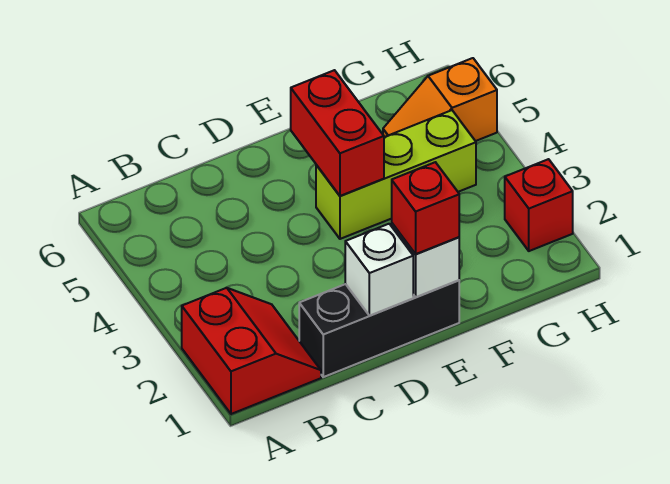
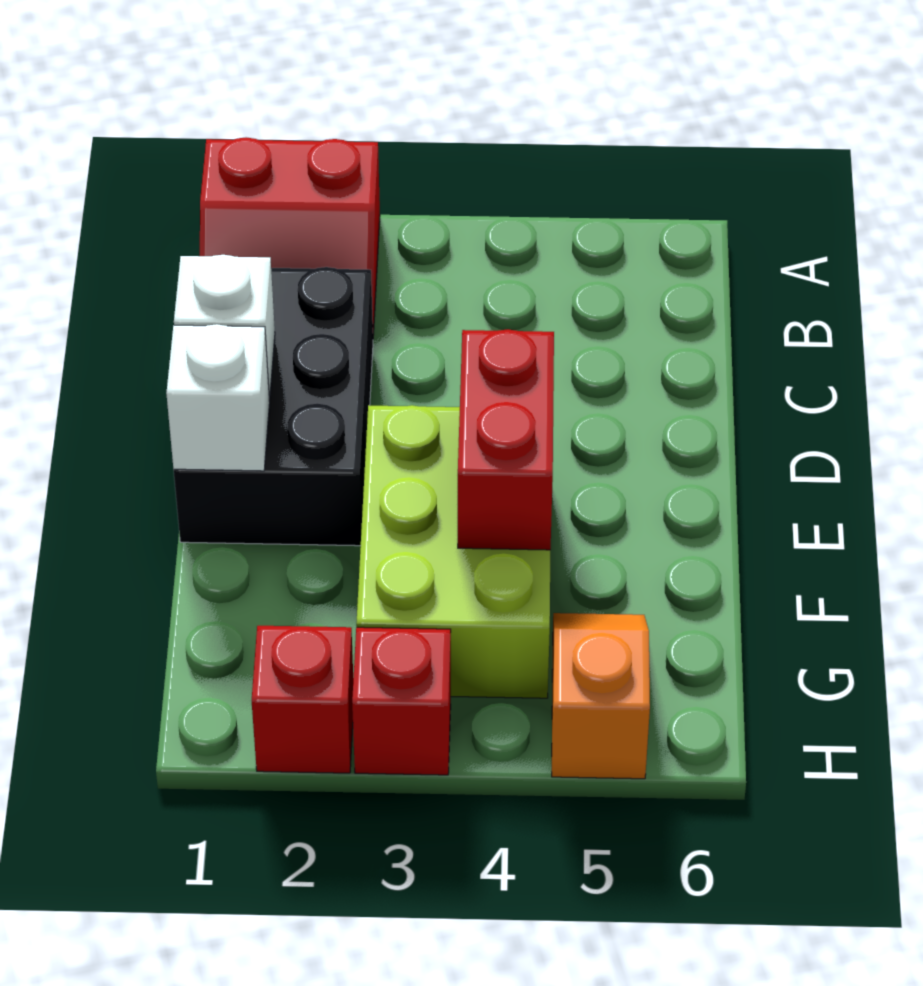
black brick C1:E1 level 1 -> black brick C1:E2 level 1
red brick E1 level 3 -> red brick H3 level 1
lime brick E4:G4 level 1 -> lime brick E3:G4 level 1
red brick E4:E5 level 2 -> red brick E4:F4 level 2

